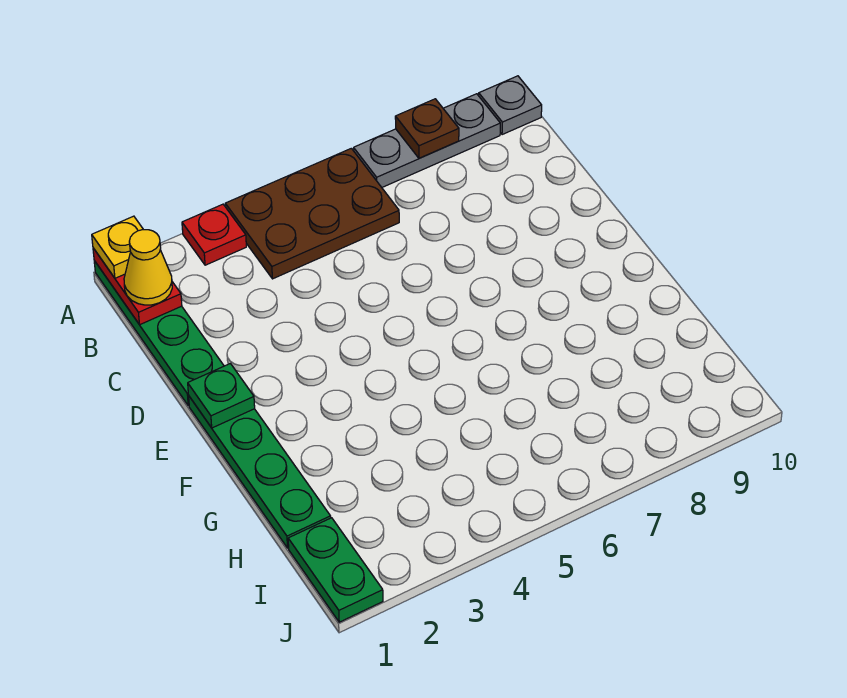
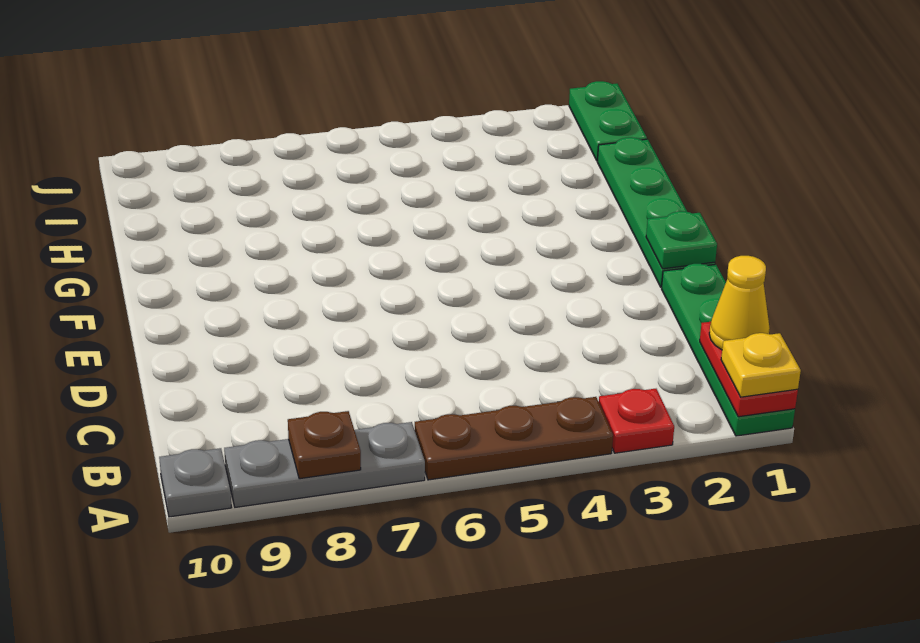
brown plate A4:B6 level 1 -> brown plate A4:A6 level 1

